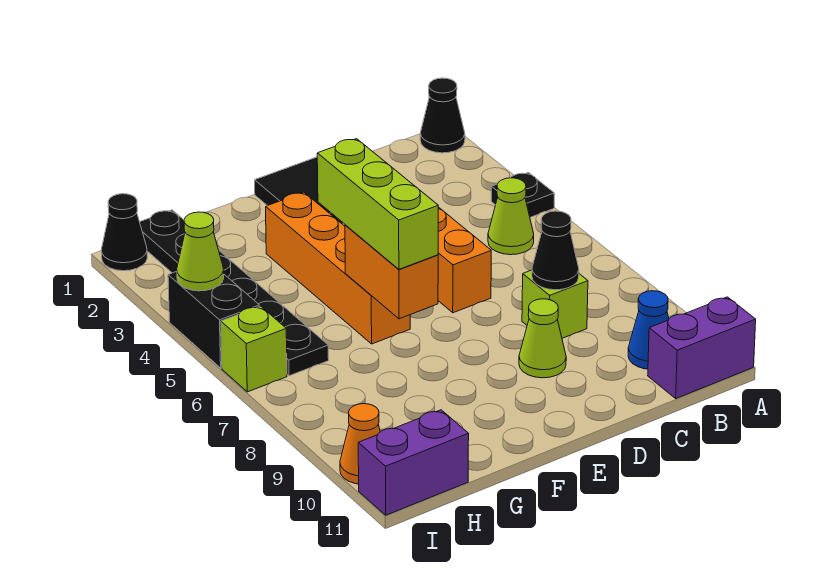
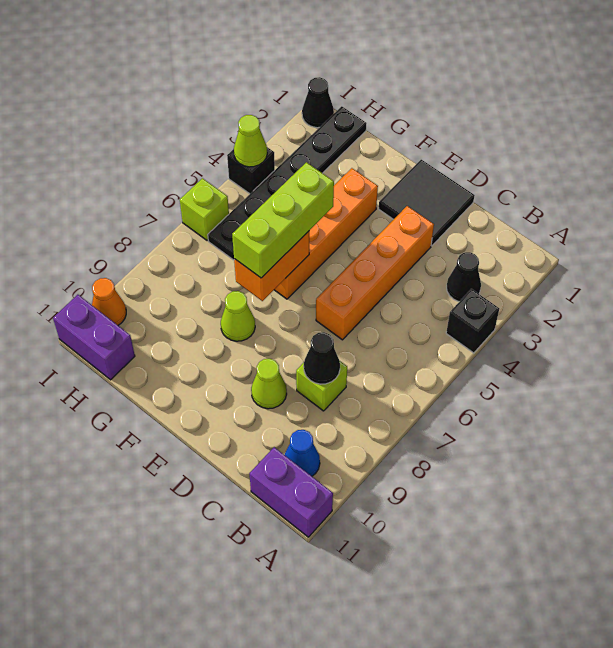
black cone A1 level 1 -> black cone B3 level 1
black plate A4 level 1 -> black brick A4 level 1
lime cone B5 level 1 -> lime cone F8 level 1
black brick I4:I5 level 1 -> black brick I4 level 1

